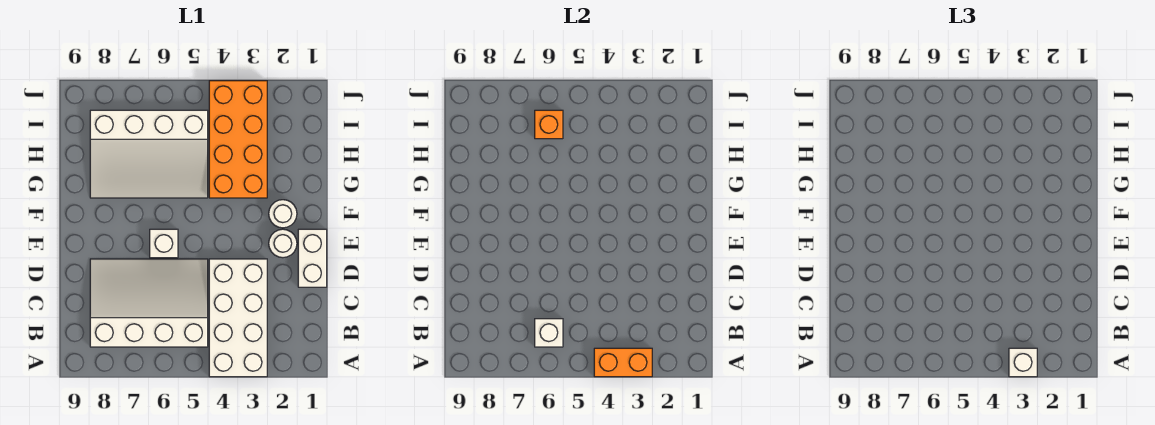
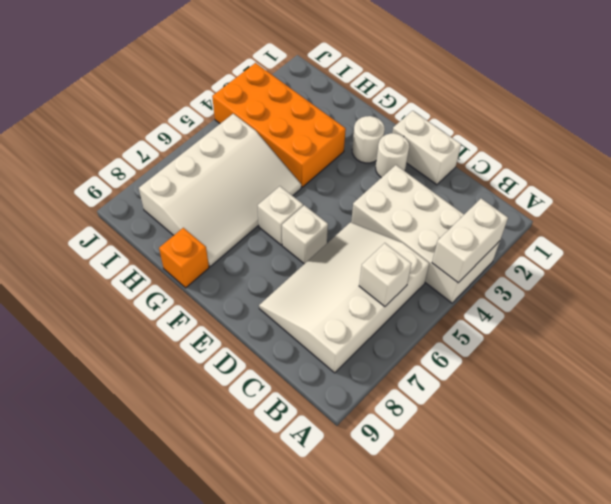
orange brick A3:A4 level 2 -> white brick A3:A4 level 2
white brick A3 level 3 -> white brick F6 level 1
orange brick I6 level 2 -> orange brick G9 level 1

